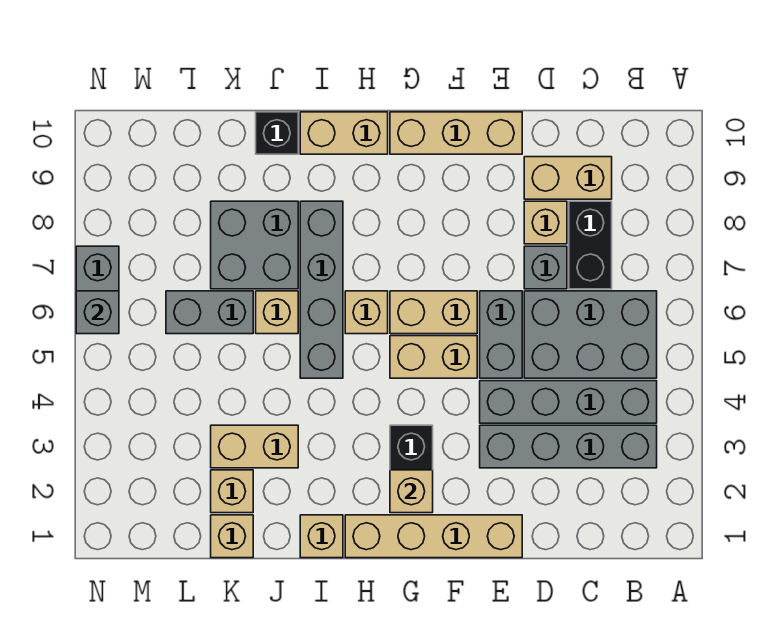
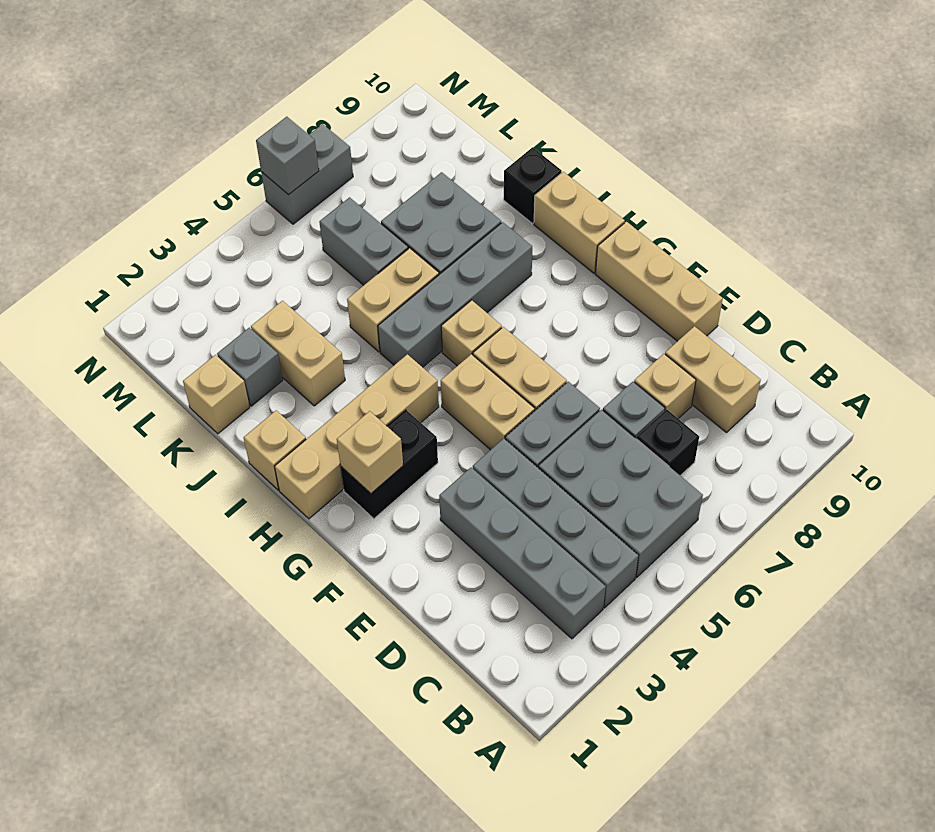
black brick C7:C8 level 1 -> black brick C7 level 1
tan brick E1:H1 level 1 -> tan brick H1:H4 level 1
tan brick J6 level 1 -> tan brick J5:J6 level 1
tan brick K2 level 1 -> grey brick K2 level 1

